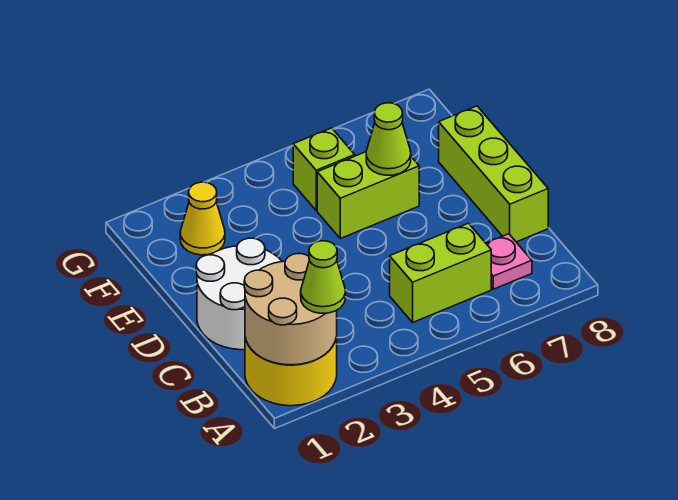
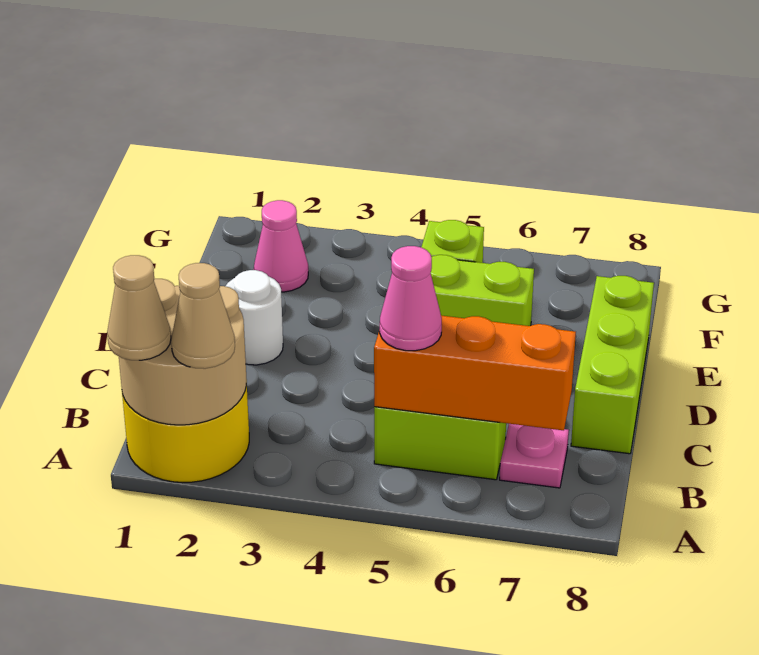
none -> tan cone A1 level 3
lime cone A2 level 3 -> tan cone A2 level 3
none -> orange brick B5:B7 level 2
none -> pink cone B5 level 3
white round brick C1:D2 level 1 -> white round brick D2 level 1
lime cone E6 level 2 -> none
yellow cone F2 level 1 -> pink cone F2 level 1

